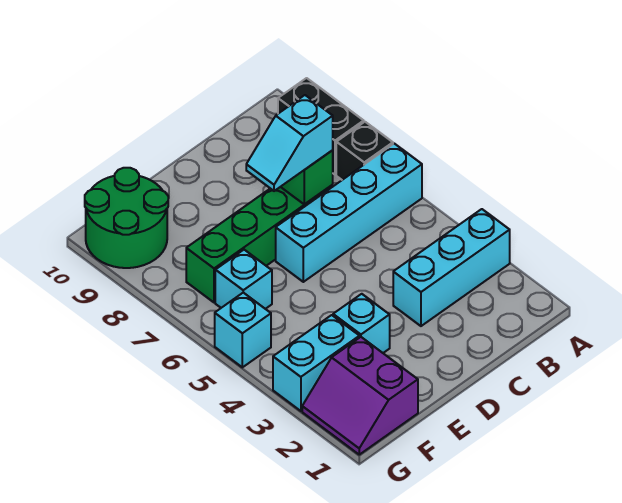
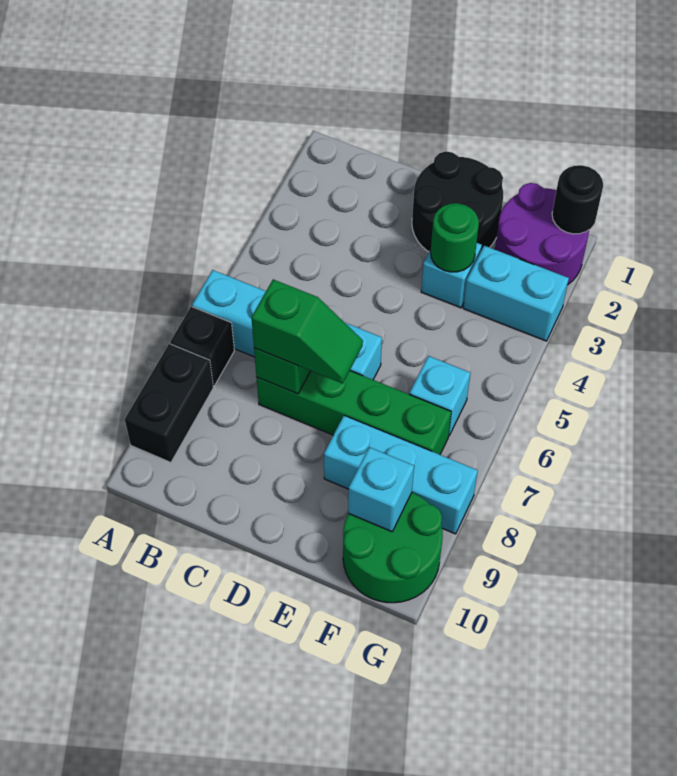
cyan brick A3:C3 level 1 -> cyan brick E8:G8 level 1
cyan slope C7:D7 level 3 top C -> green slope C7:D7 level 3 top C
none -> black round brick D1:E2 level 1
none -> green round brick E3 level 2
purple slope F1:G2 level 1 top F -> purple round brick F1:G2 level 1
none -> black round brick G1 level 2
cyan brick G5 level 1 -> cyan brick F9 level 2

